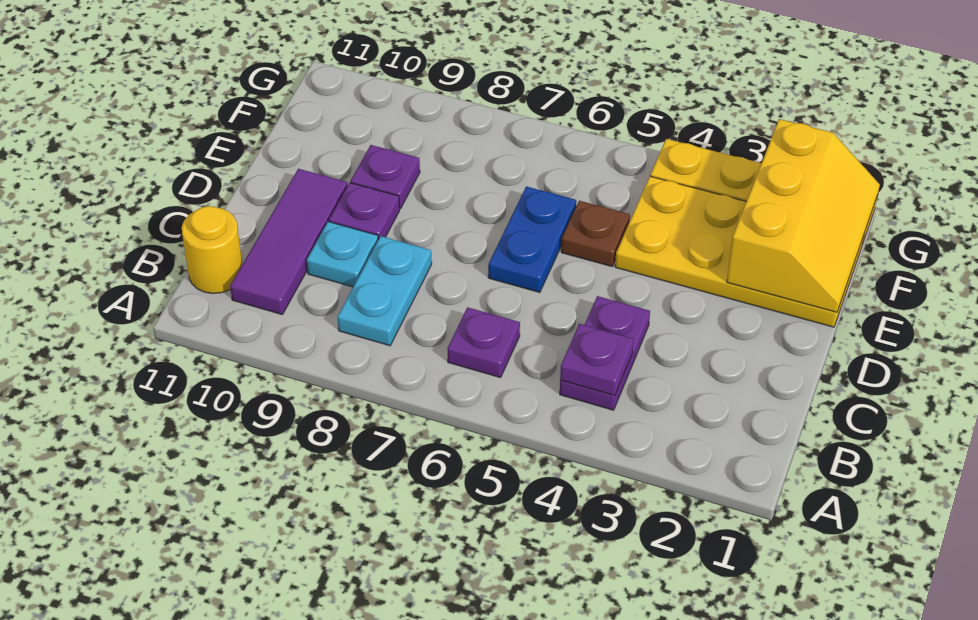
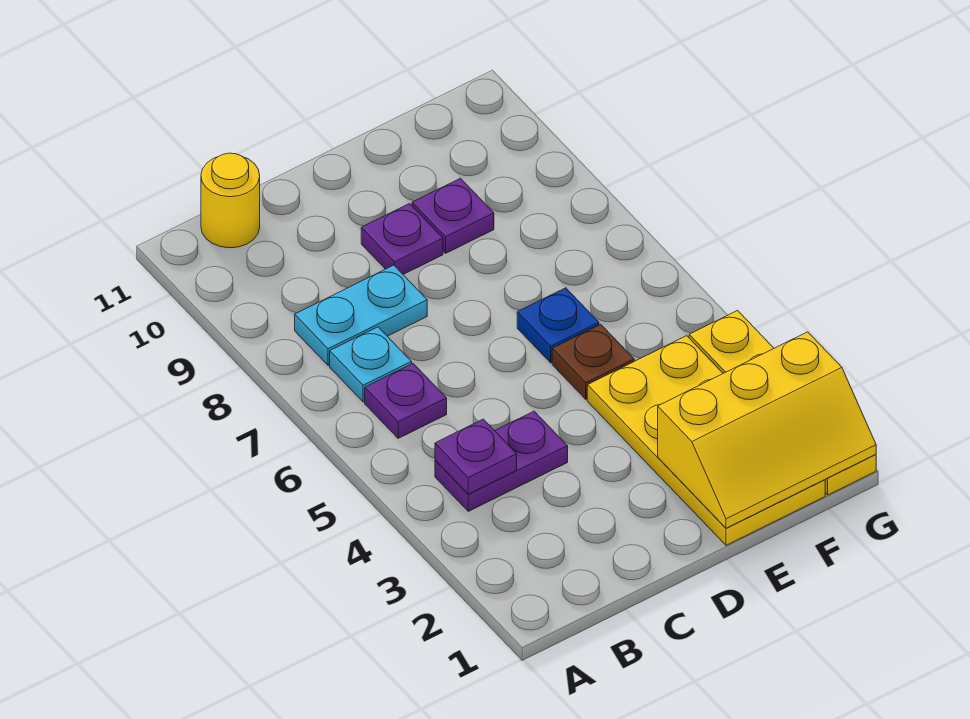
purple tile B10:D10 level 1 -> none
cyan plate C9 level 1 -> cyan plate B7 level 1
blue plate D6:E6 level 1 -> blue plate E6 level 1

